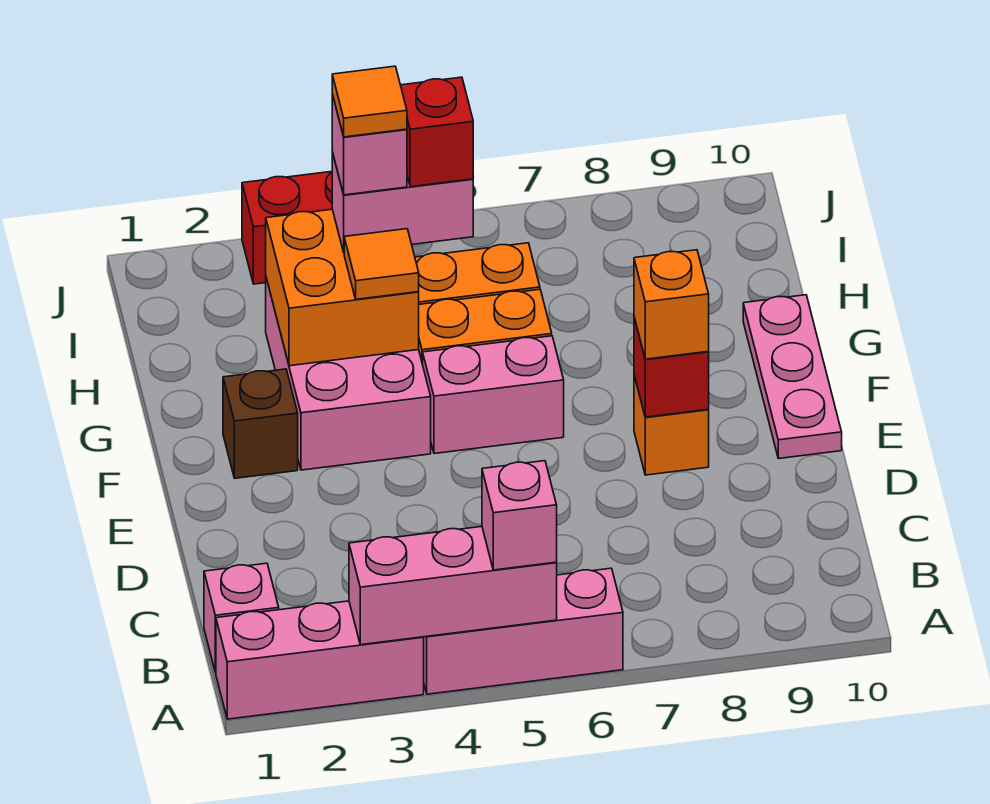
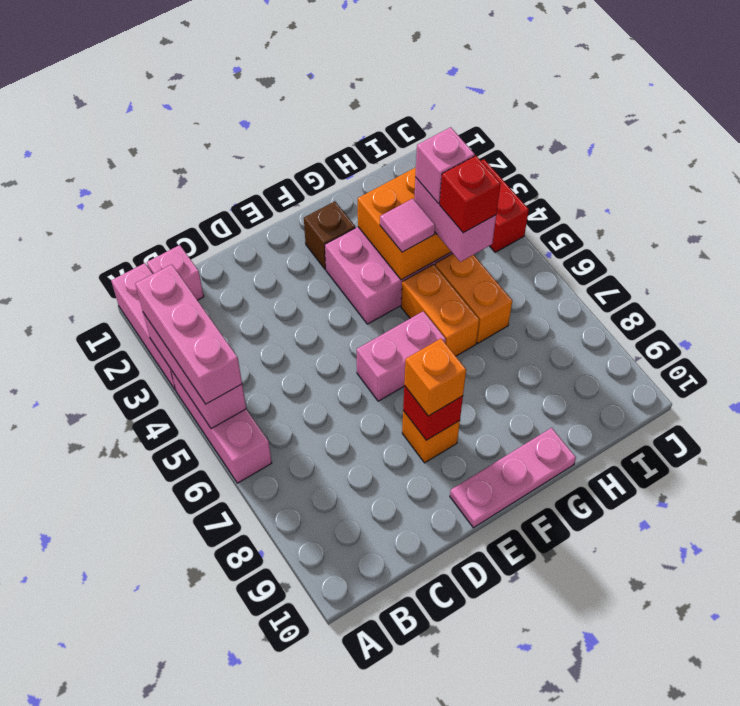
pink brick A5 level 3 -> pink brick A3:A5 level 3
pink brick F5:F6 level 1 -> pink brick E6:F6 level 1
orange tile G4 level 3 -> pink tile G4 level 3
orange tile H4 level 5 -> none

